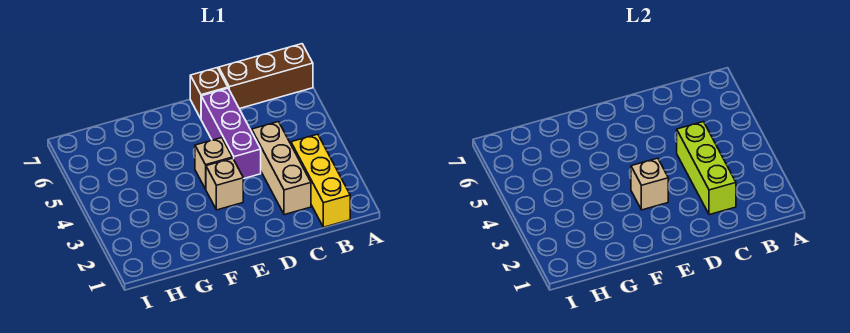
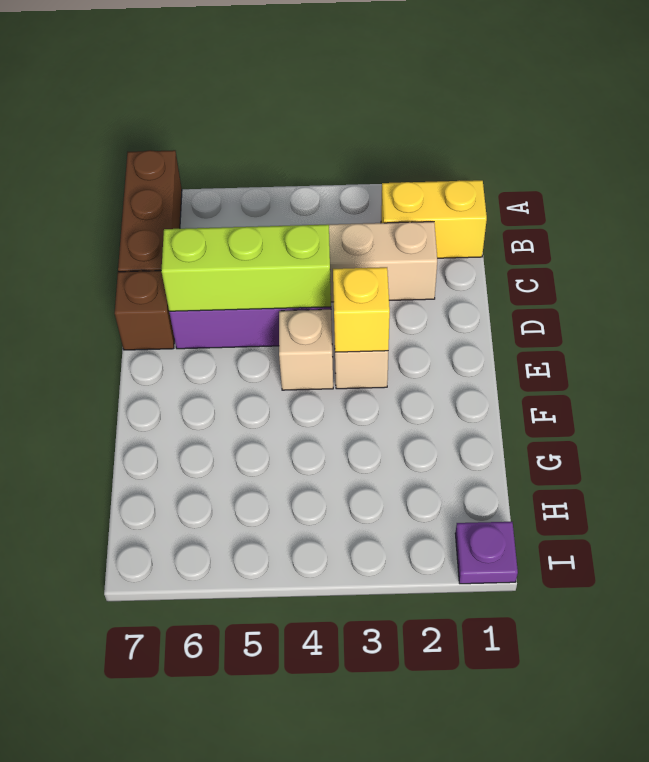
yellow brick B1:B3 level 1 -> yellow brick B1:B2 level 1
lime brick C2:C4 level 2 -> lime brick D4:D6 level 2
tan brick E3 level 2 -> yellow brick E3 level 2
none -> purple plate I1 level 1

